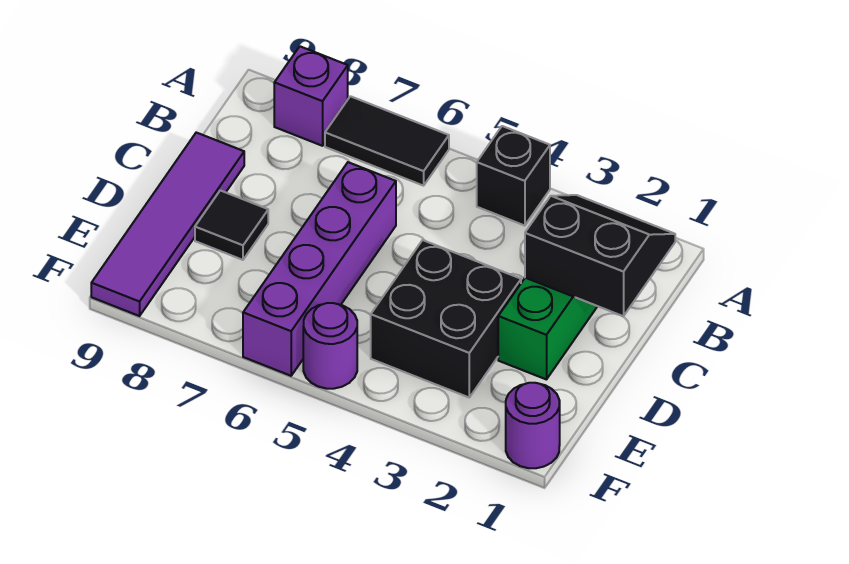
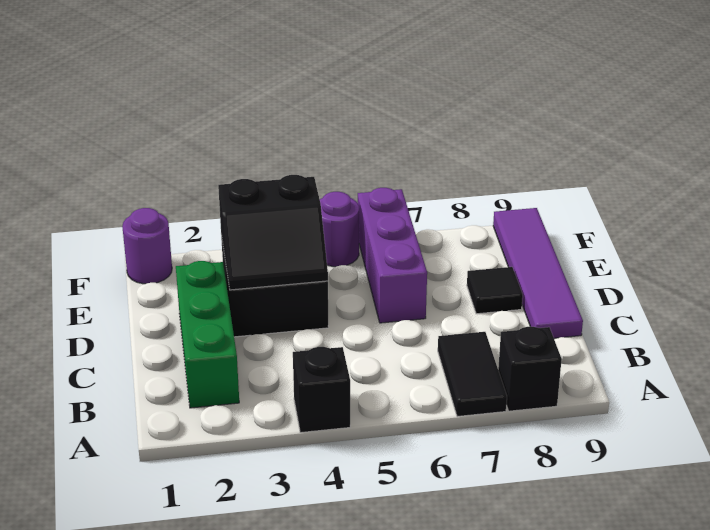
black tile A6:A7 level 1 -> black tile A7:B7 level 1
purple brick A8 level 1 -> black brick A8 level 1
black slope B1:C2 level 2 top C -> black slope D3:E4 level 2 top E
purple brick C6:F6 level 1 -> purple brick D6:F6 level 1

